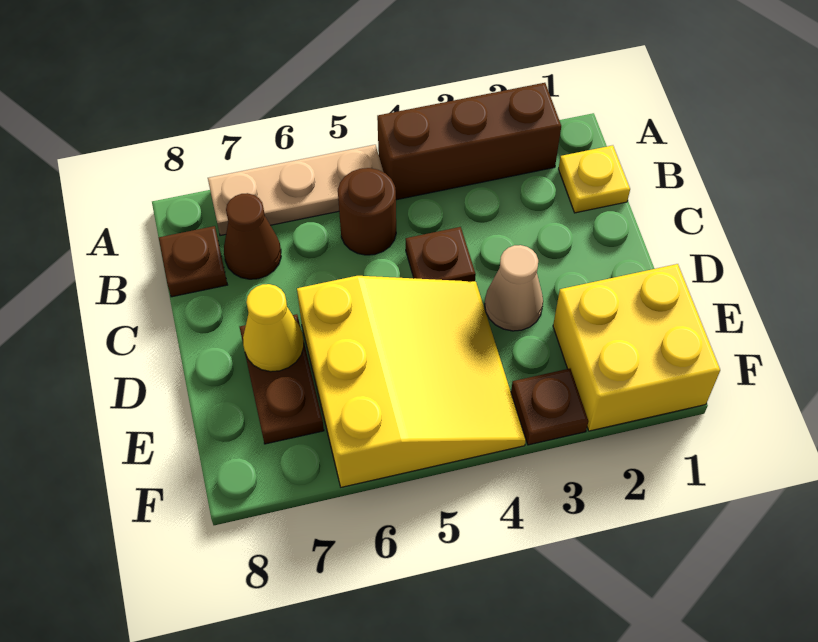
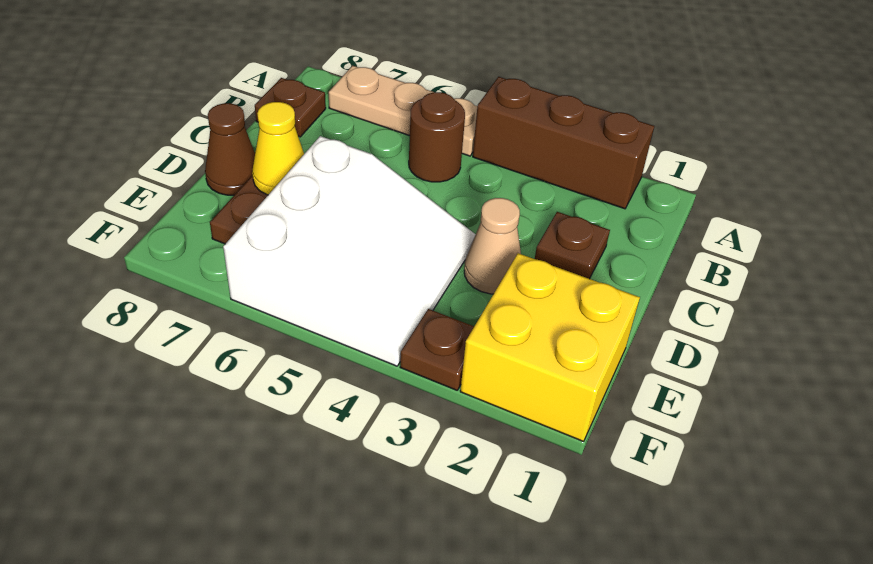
yellow plate B1 level 1 -> none
brown cone B7 level 1 -> brown cone D8 level 1
brown plate C4 level 1 -> brown plate C2 level 1
yellow slope D4:F6 level 1 top 6 -> white slope D4:F6 level 1 top 6

